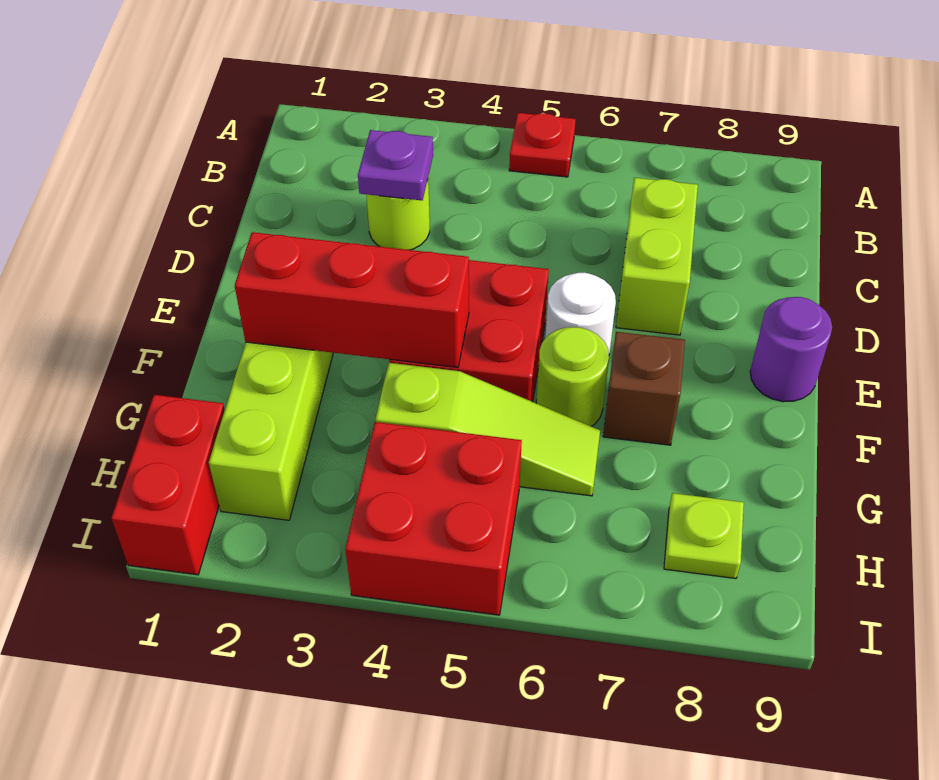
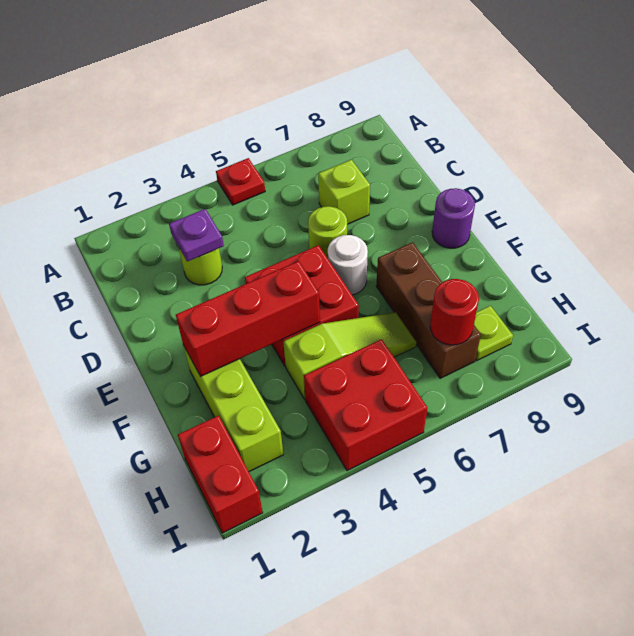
lime brick C7:D7 level 1 -> lime brick C7 level 1
lime round brick F6 level 1 -> lime round brick D6 level 1
brown brick F7 level 1 -> brown brick F7:H7 level 1
none -> red round brick H7 level 2

